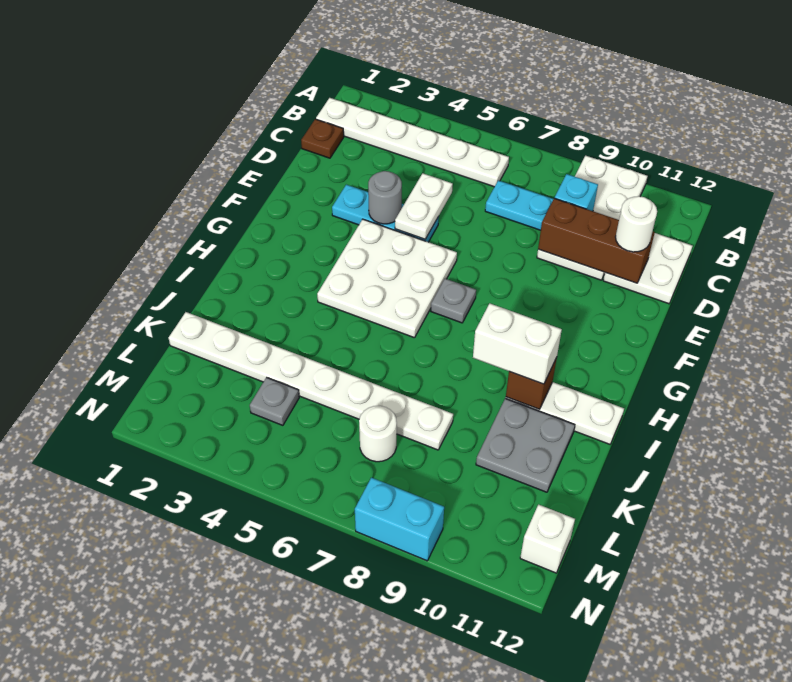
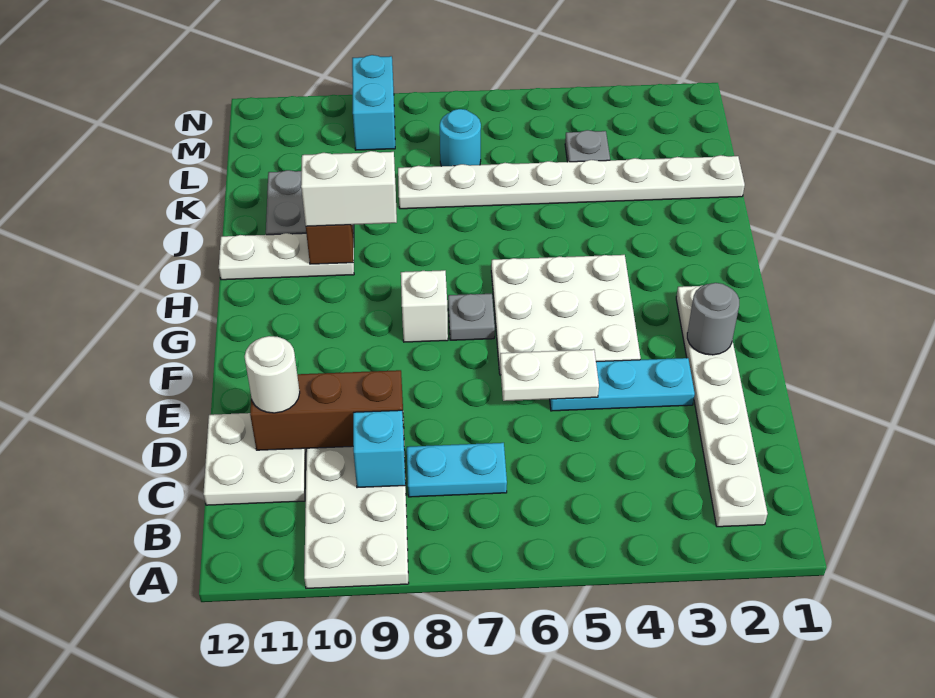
white plate B1:B6 level 1 -> white plate B2:G2 level 1
brown plate C1 level 1 -> none
white plate D5:E5 level 2 -> white plate E5:E6 level 2
grey round brick E4 level 2 -> grey round brick F2 level 2
white round brick L7 level 1 -> cyan round brick L7 level 1
white brick M12 level 1 -> white brick G8 level 1
cyan brick N8:N9 level 1 -> cyan brick M9:N9 level 1

